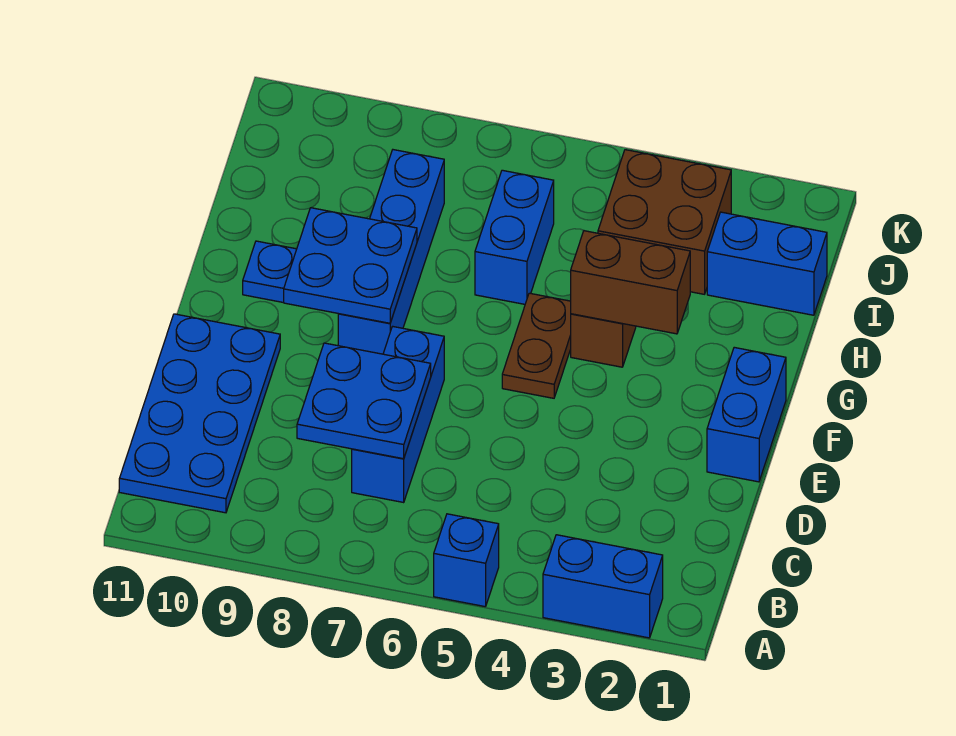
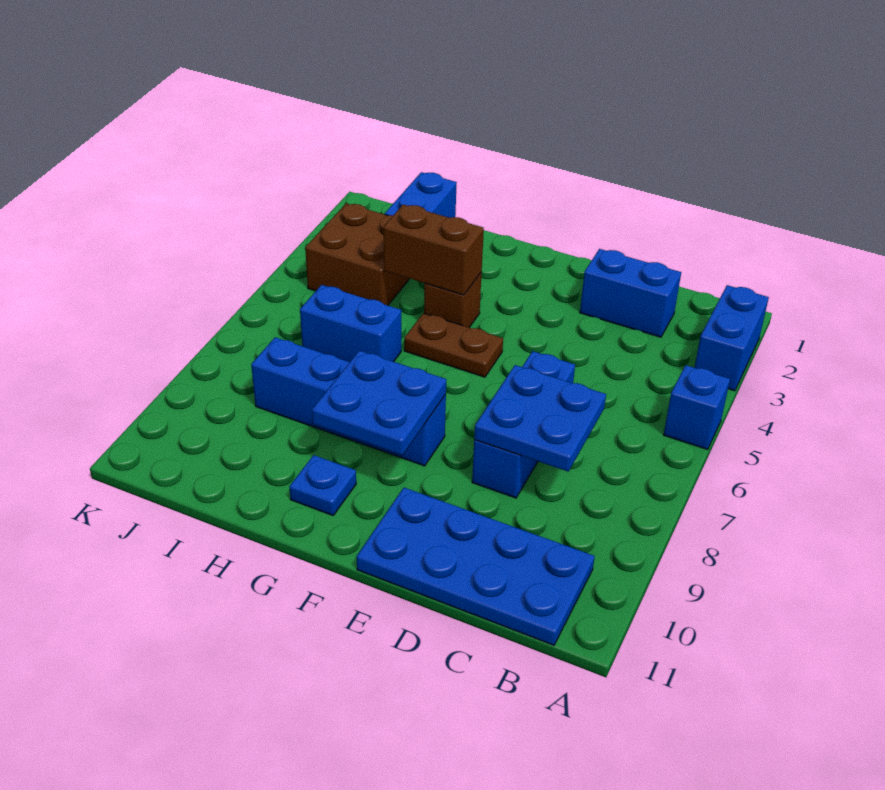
blue brick C7:E7 level 1 -> blue brick D6:D8 level 1
blue brick E1:F1 level 1 -> blue brick C2:D2 level 1
brown brick G3:G4 level 2 -> brown brick G4:H4 level 2

